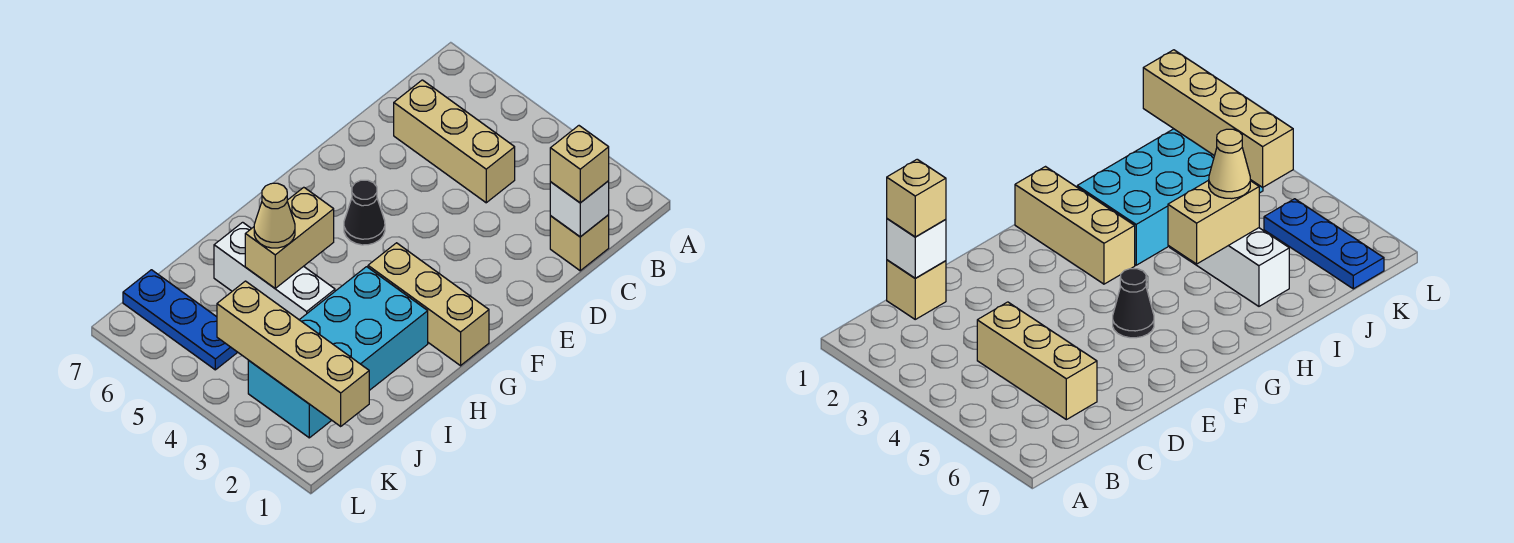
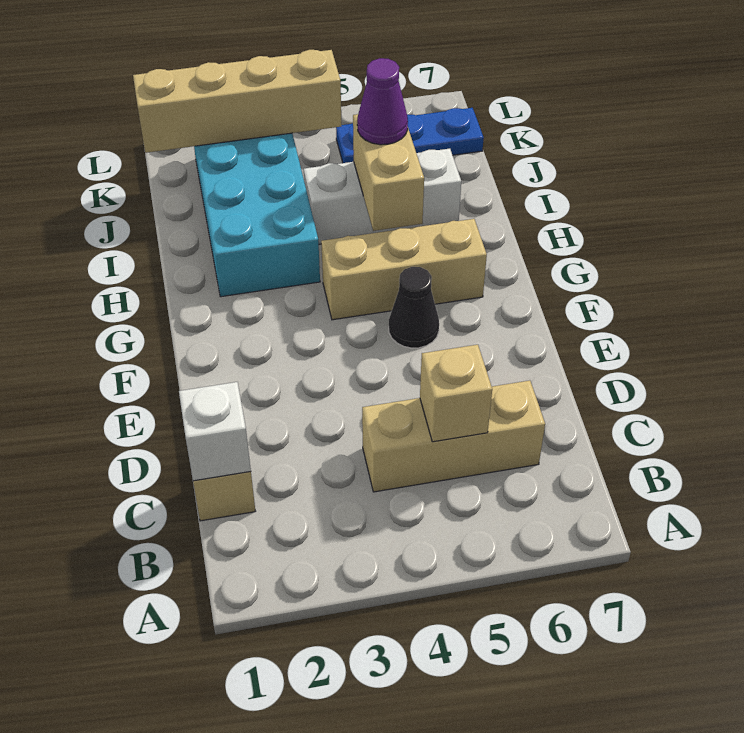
tan brick C1 level 3 -> tan brick C5 level 2
tan brick G1:G3 level 1 -> tan brick G4:G6 level 1
tan cone I5 level 3 -> purple cone I5 level 3

